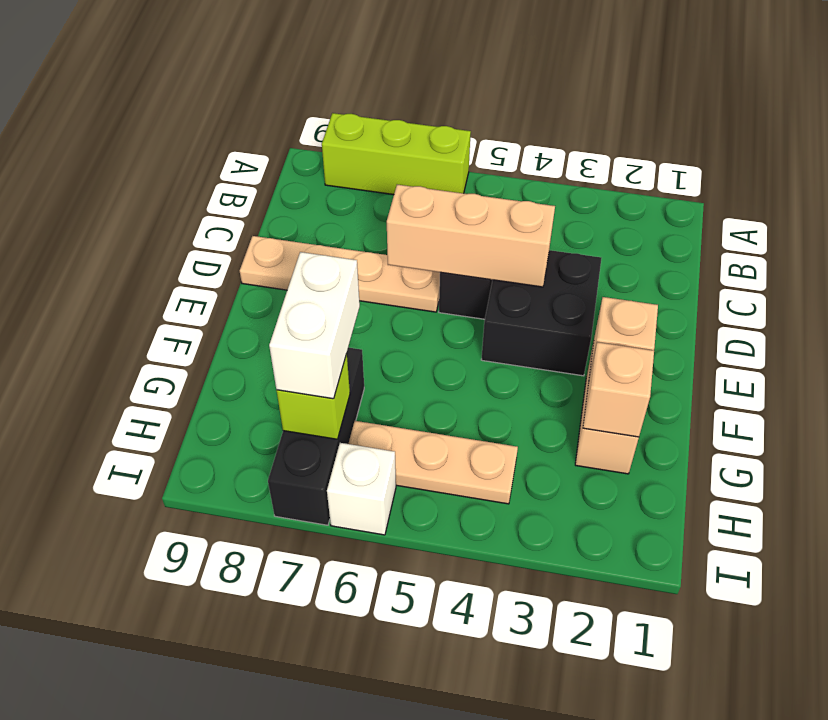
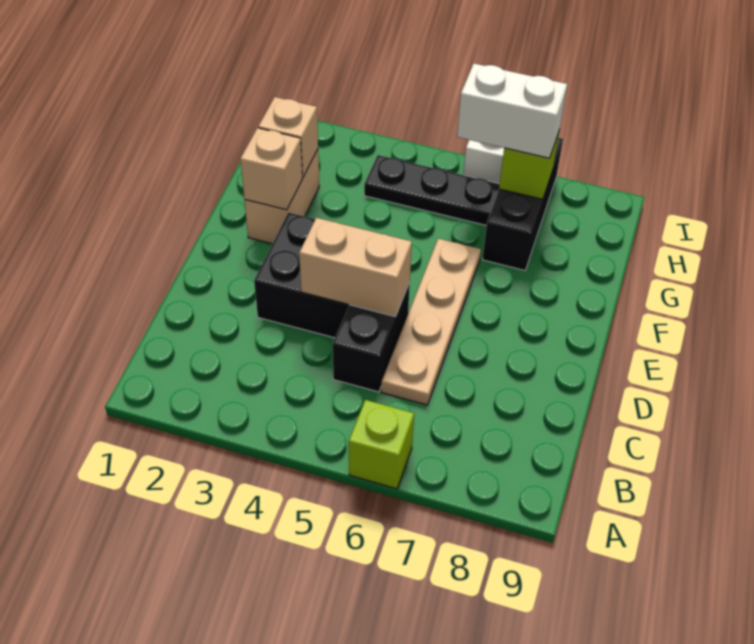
lime brick A6:A8 level 1 -> lime brick A6 level 1
tan brick D4:D6 level 2 -> tan brick D4:D5 level 2
tan plate D6:D9 level 1 -> tan plate C6:F6 level 1
white brick G7:H7 level 3 -> white brick H6:H7 level 3
tan plate H4:H6 level 1 -> black plate H4:H6 level 1

